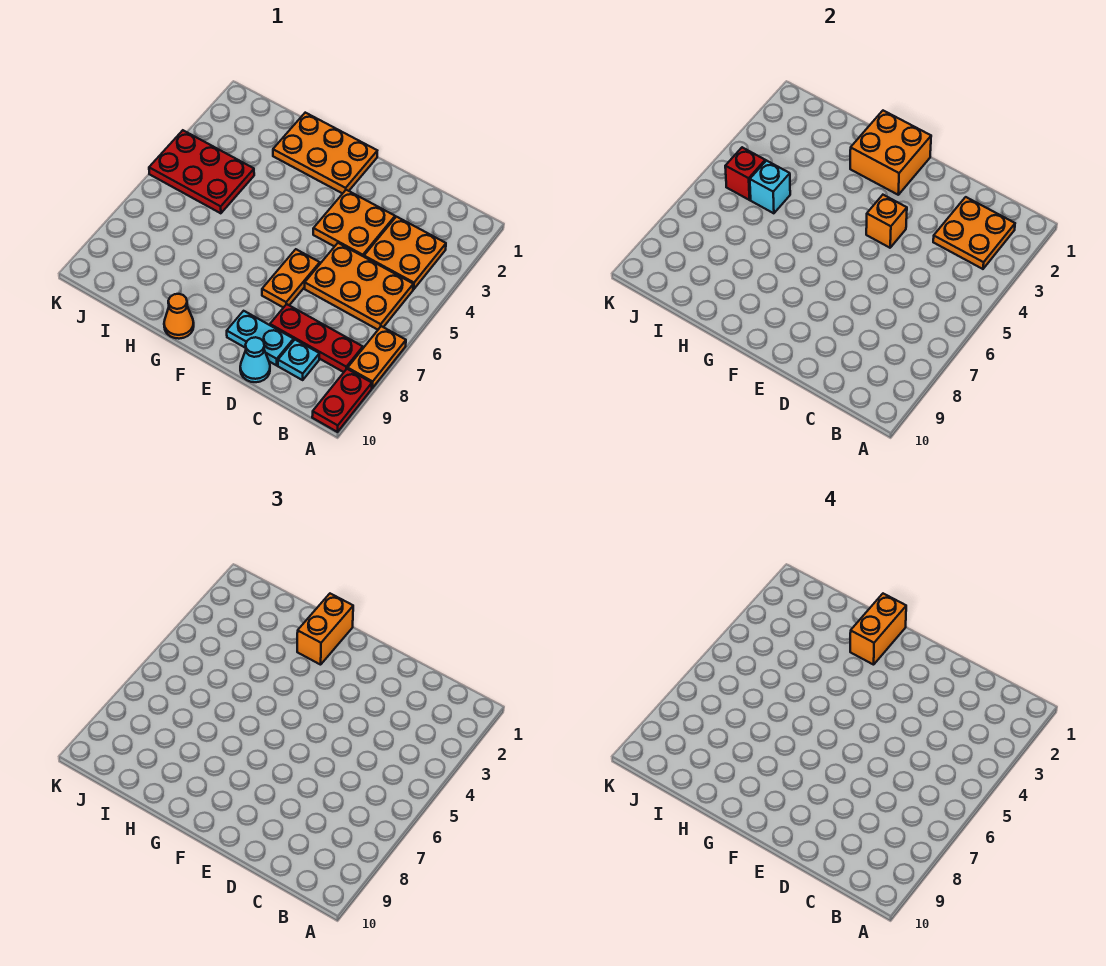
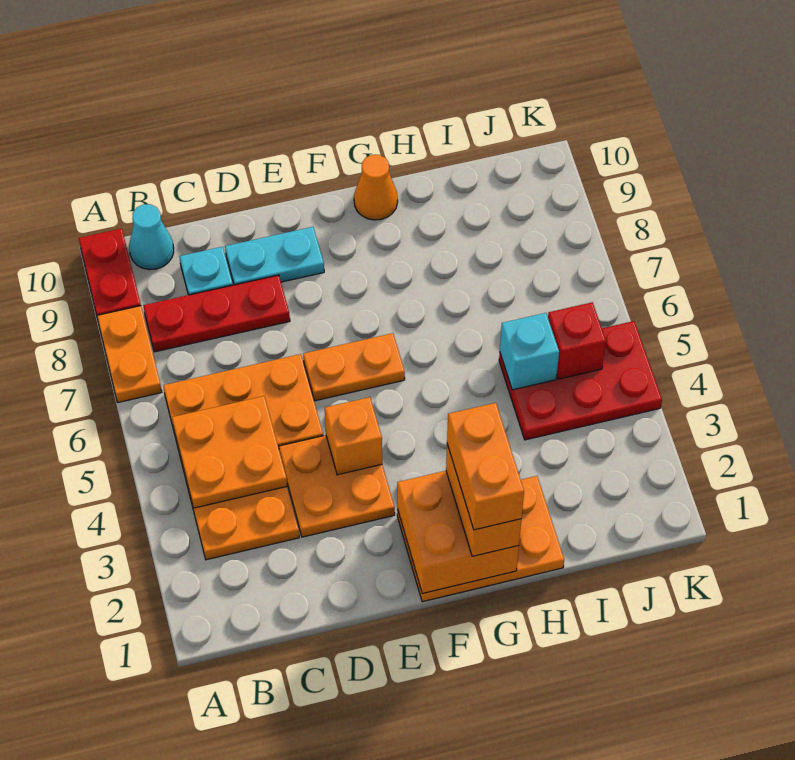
orange plate B2:C3 level 2 -> orange plate B4:C5 level 2
cyan cone D10 level 1 -> cyan cone B10 level 1
orange plate E6:E7 level 1 -> orange plate E6:F6 level 1

